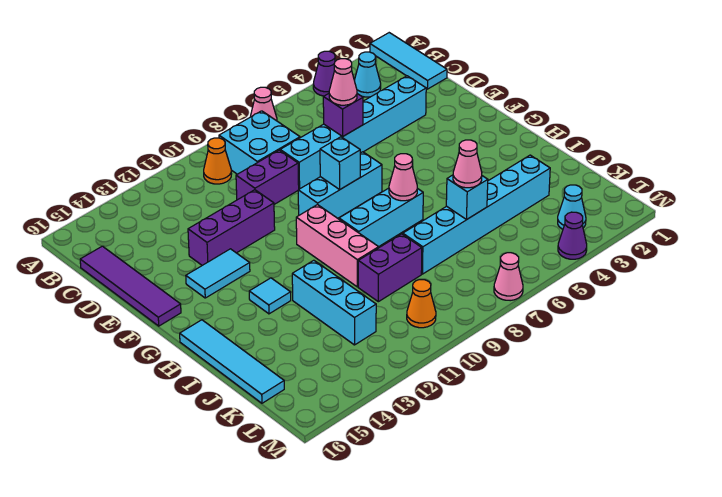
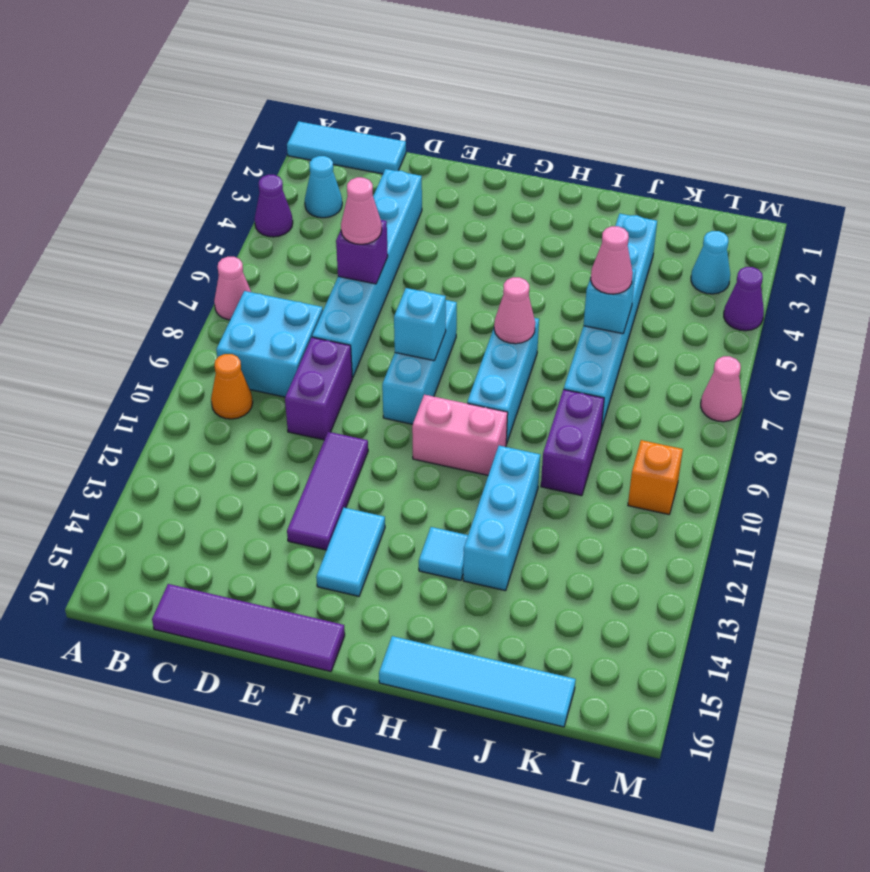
purple brick E11:E13 level 1 -> purple tile E11:E13 level 1
pink brick G10:I10 level 1 -> pink brick G10:H10 level 1
cyan brick I12:K12 level 1 -> cyan brick I11:I13 level 1
orange cone L10 level 1 -> orange brick L10 level 1

